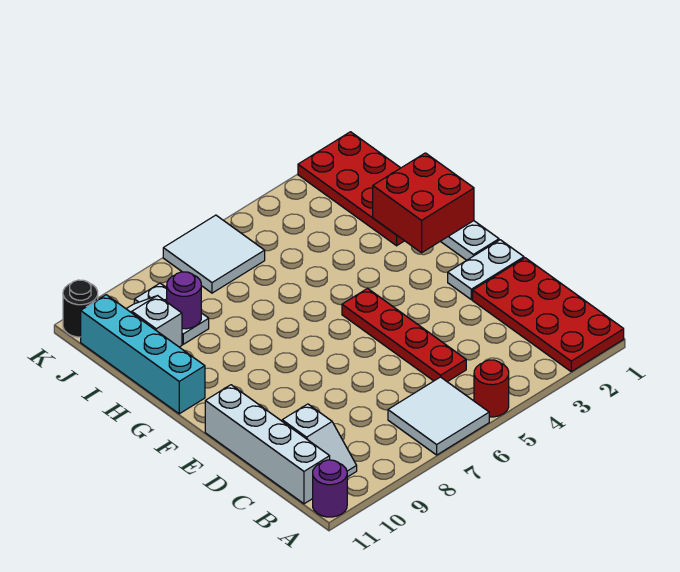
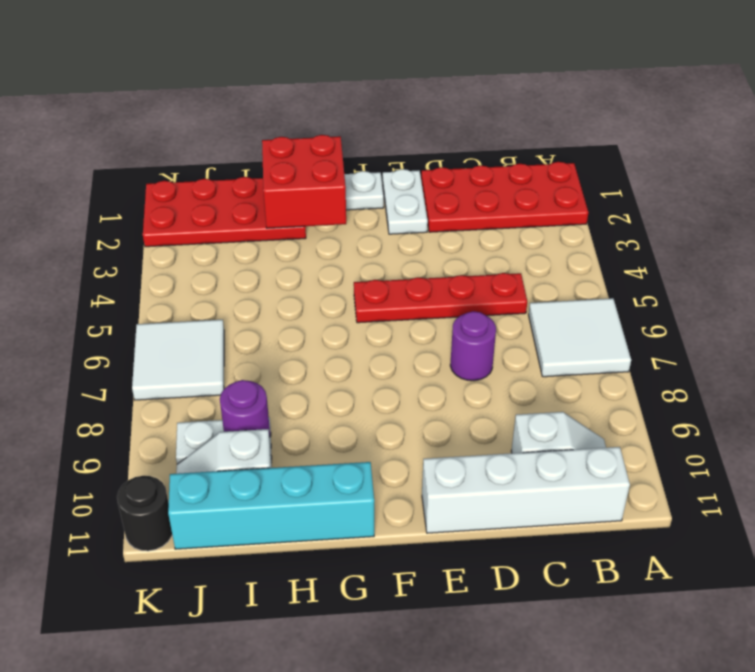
red round brick A5 level 1 -> none
purple round brick A11 level 1 -> purple round brick D7 level 1

